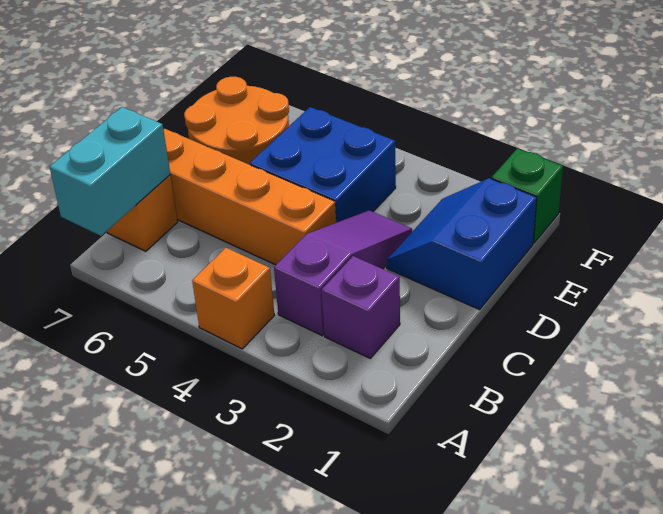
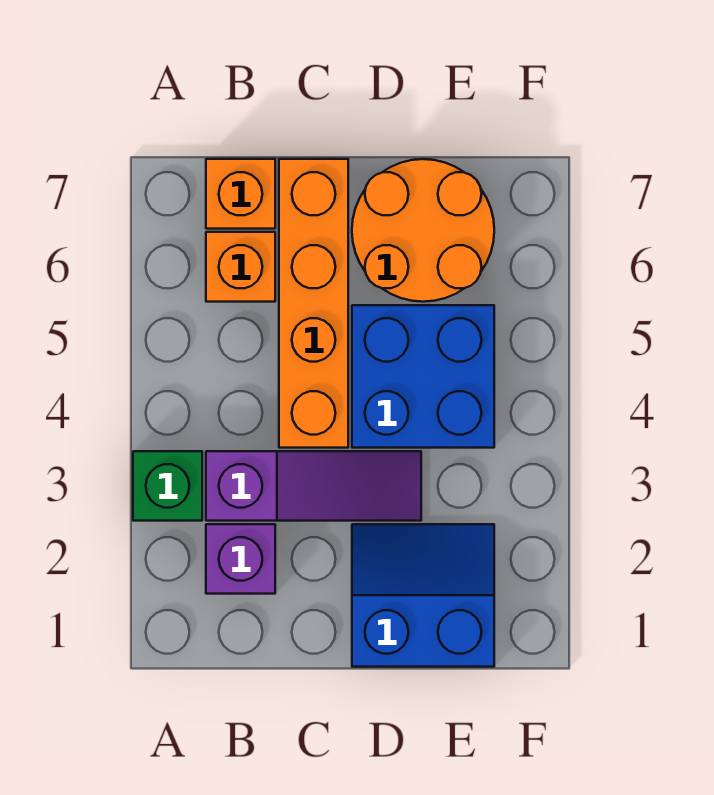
orange brick A4 level 1 -> orange brick B6 level 1
cyan brick A7:B7 level 2 -> none
green brick F1 level 1 -> green brick A3 level 1

